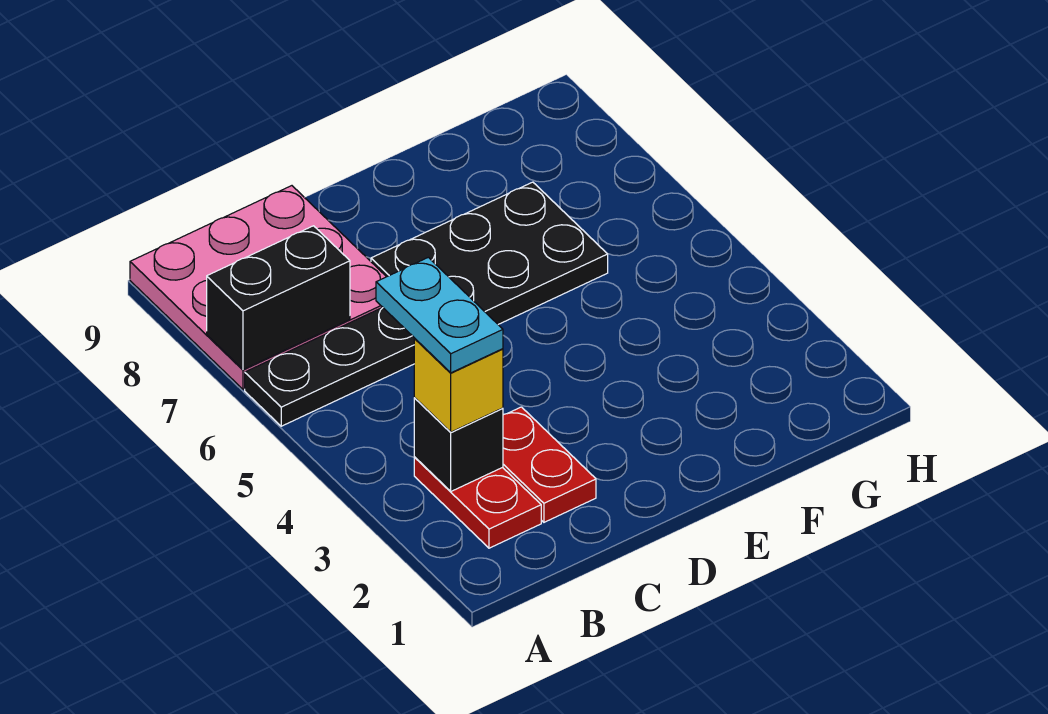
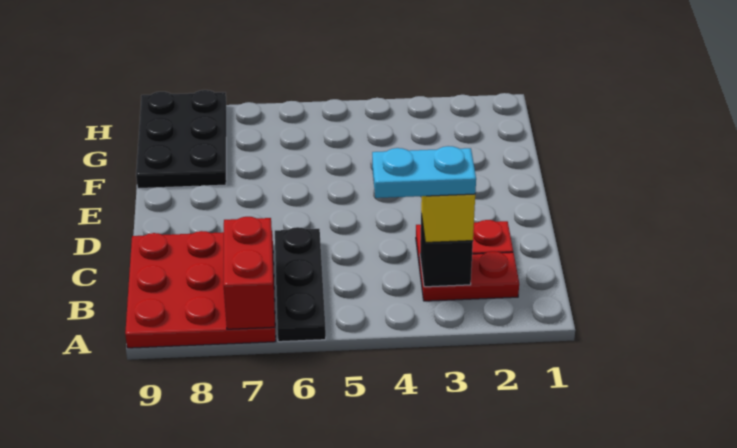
pink plate A7:C9 level 1 -> red plate A7:C9 level 1
black brick A7:B7 level 2 -> red brick A7:B7 level 2
black plate D6:F7 level 1 -> black plate F8:H9 level 1

